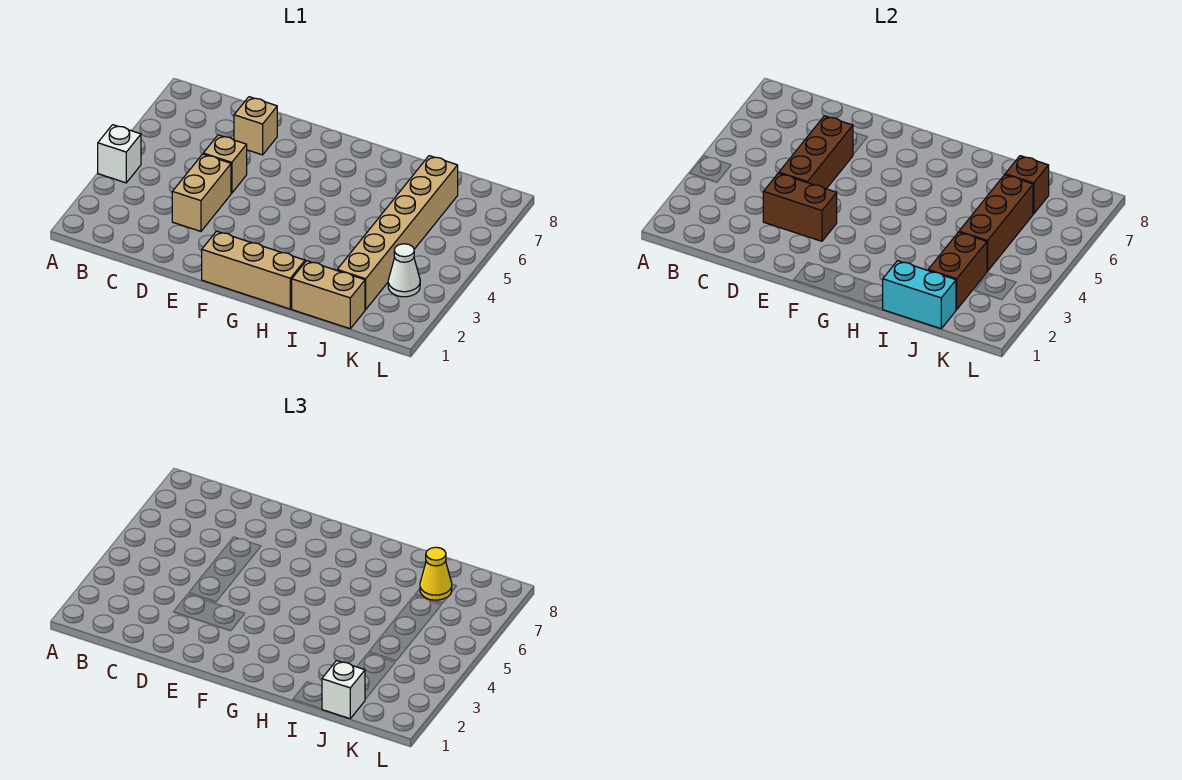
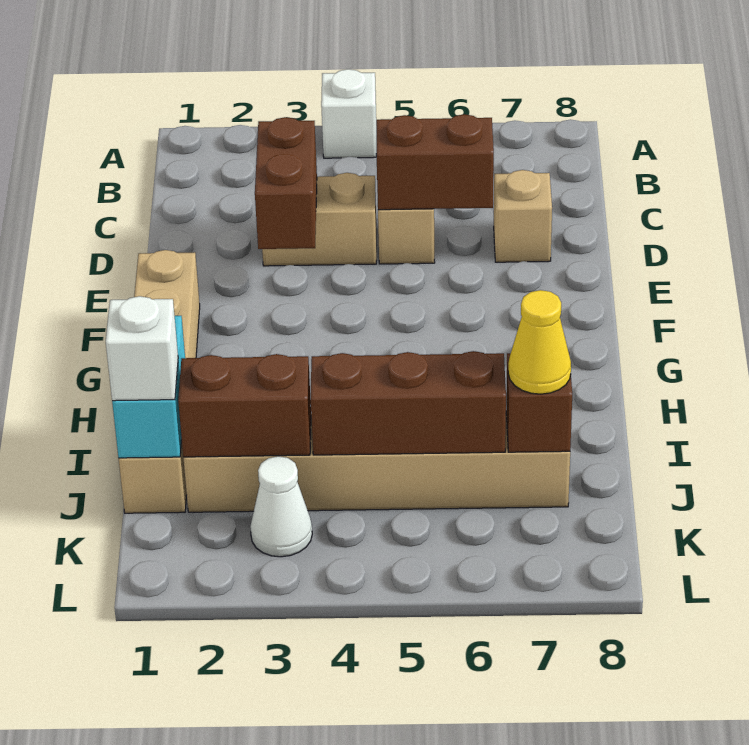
brown brick D4:D6 level 2 -> brown brick D5:D6 level 2

